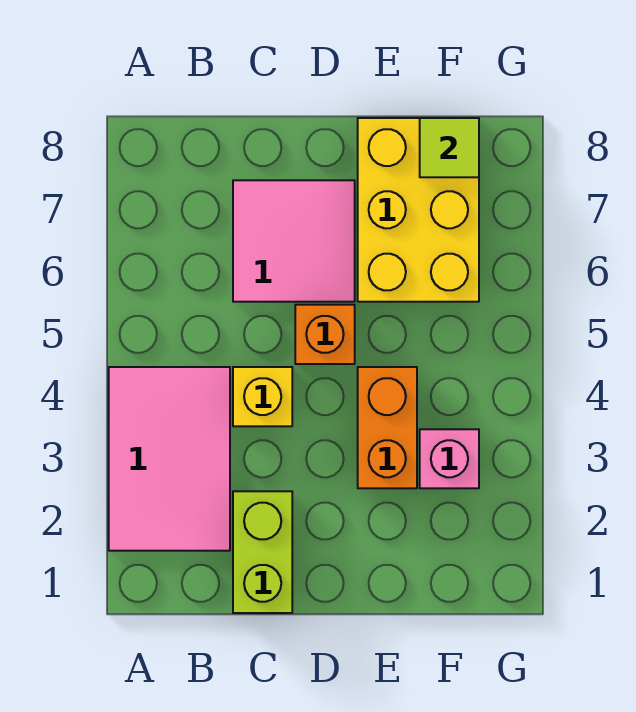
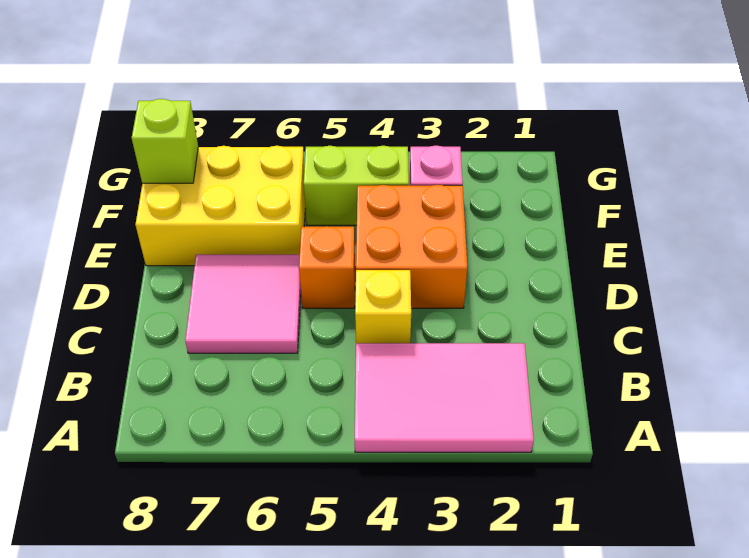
lime brick C1:C2 level 1 -> lime brick F4:F5 level 1
orange brick E3:E4 level 1 -> orange brick D3:E4 level 1
lime tile F8 level 2 -> lime brick F8 level 2

